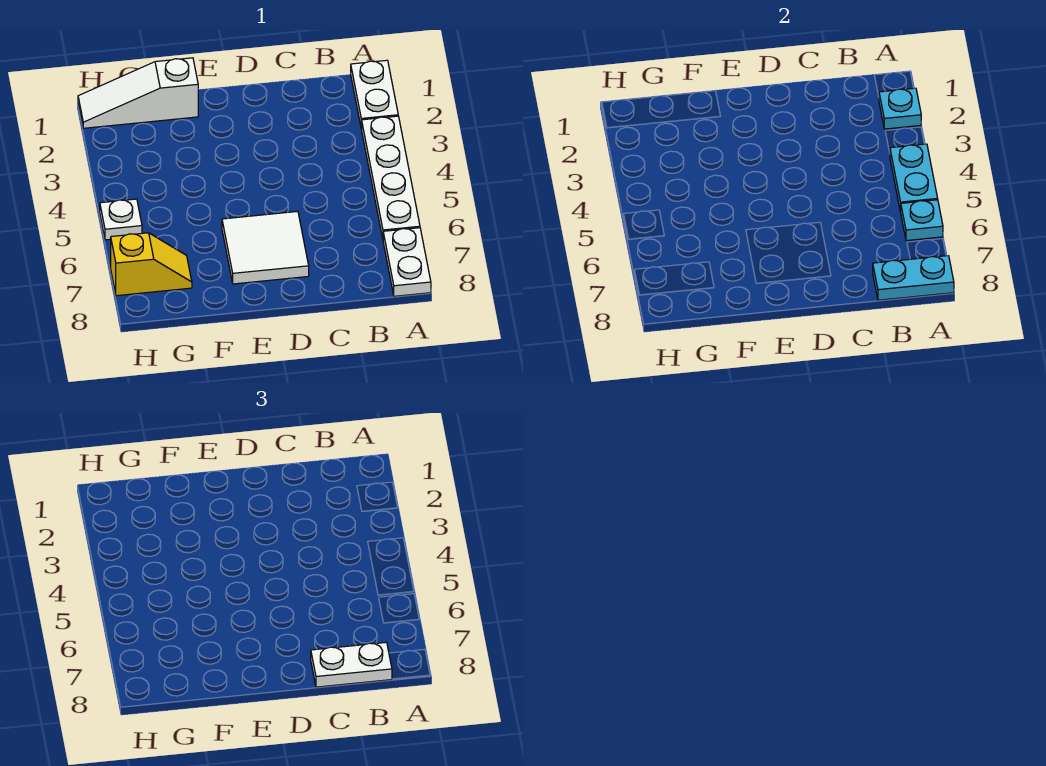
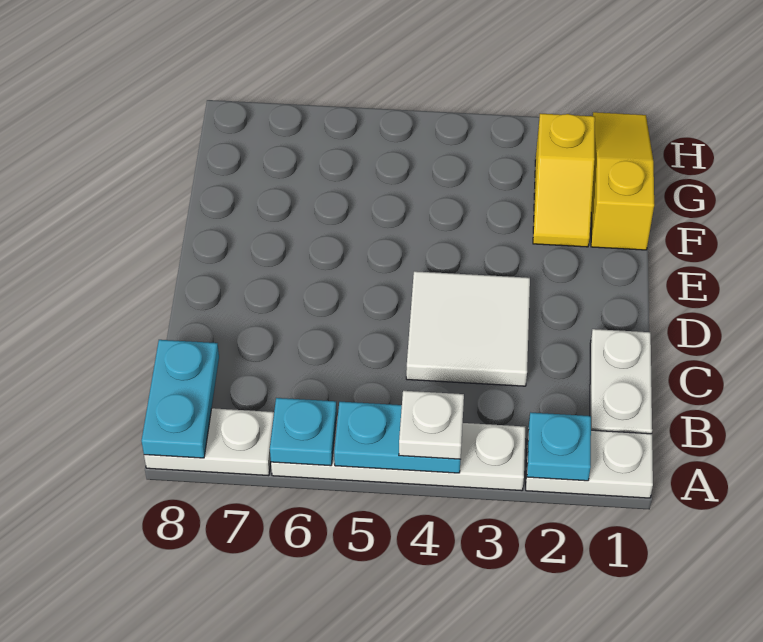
white plate B8:C8 level 3 -> white plate B1:C1 level 1
white tile D6:E7 level 1 -> white tile C3:D4 level 1
white slope F1:H1 level 1 top F -> yellow slope F1:H1 level 1 top F
yellow slope G7:H7 level 1 top H -> yellow slope F2:G2 level 1 top G
white plate H5 level 1 -> white plate A4 level 3

